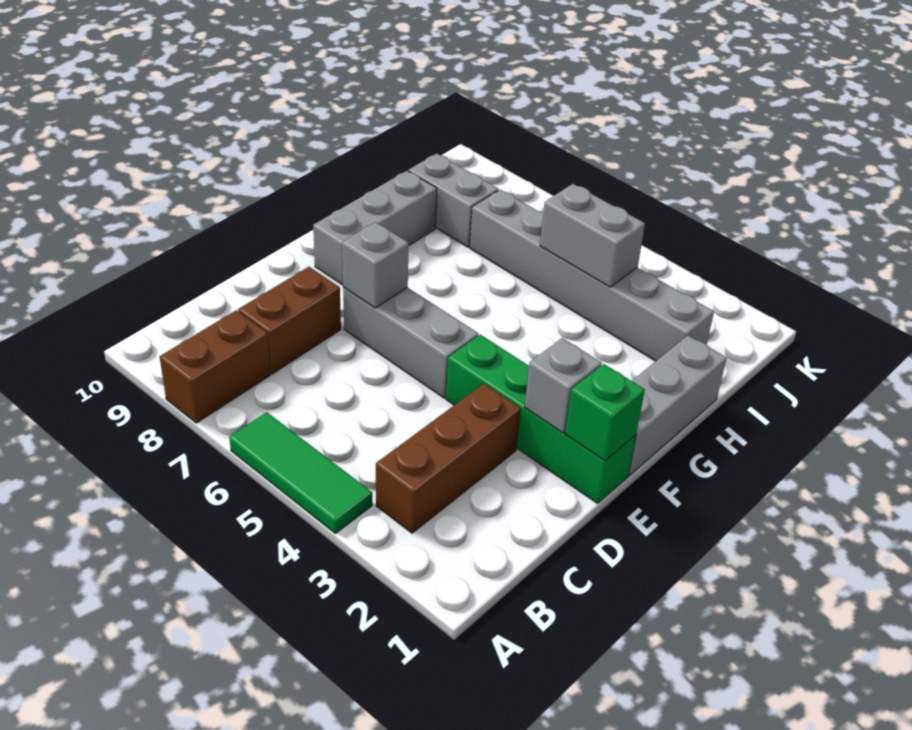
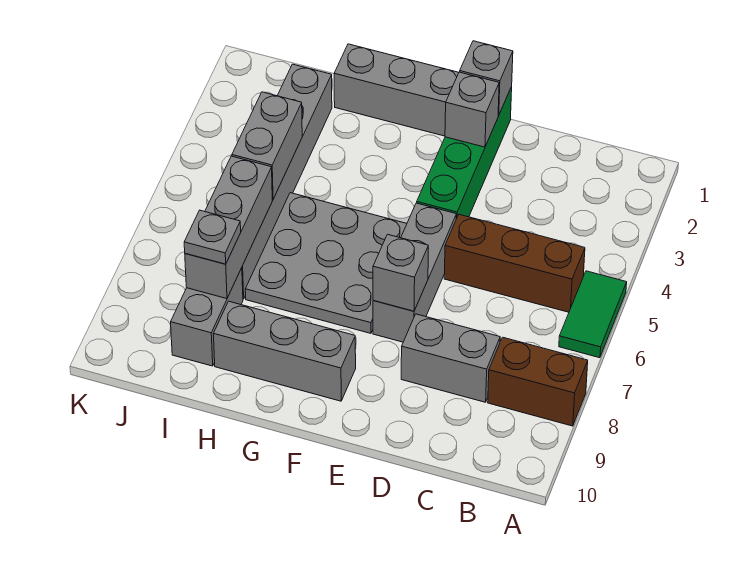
green tile A4:A6 level 1 -> green tile A5:A6 level 1
brown brick B3:D3 level 1 -> brown brick B5:D5 level 1
brown brick C8:D8 level 1 -> grey brick C8:D8 level 1
green brick E1 level 2 -> grey brick E1 level 2
none -> grey plate F5:H7 level 1
none -> grey brick I6:I8 level 2
none -> grey plate I8 level 3

